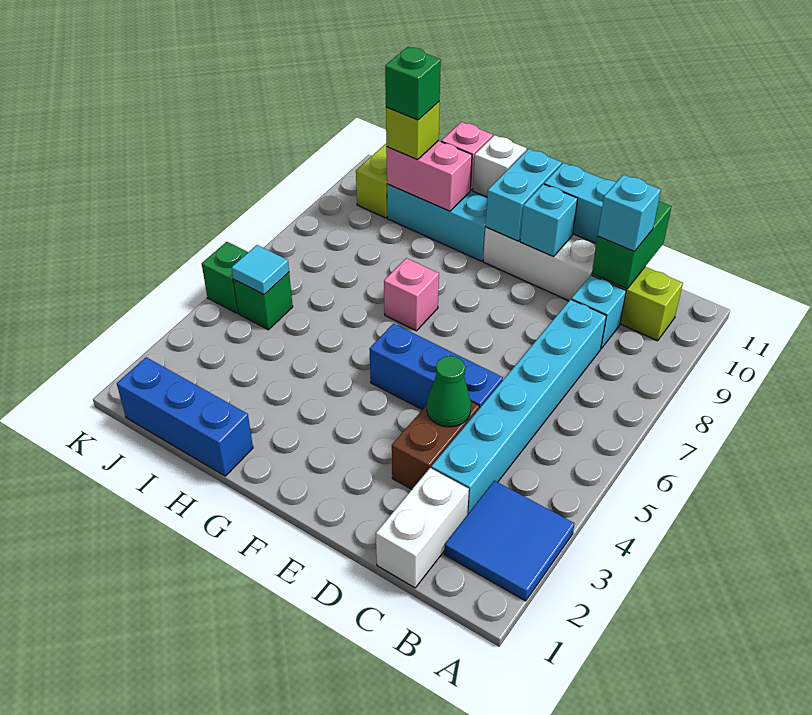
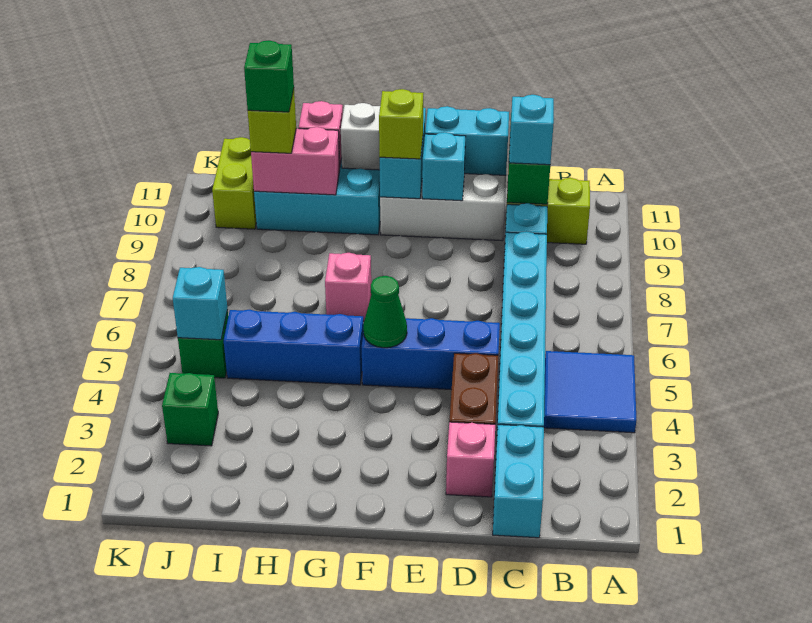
blue tile A2:B3 level 1 -> blue tile A4:B5 level 1
white brick C1:C2 level 1 -> cyan brick C1:C2 level 1
none -> pink brick D2 level 1
green cone D4 level 2 -> green cone F5 level 2
none -> lime brick F10 level 3
blue brick H1:J1 level 1 -> blue brick G5:I5 level 1
cyan tile J5 level 2 -> cyan brick J5 level 2
green brick K5 level 1 -> green brick J3 level 1

